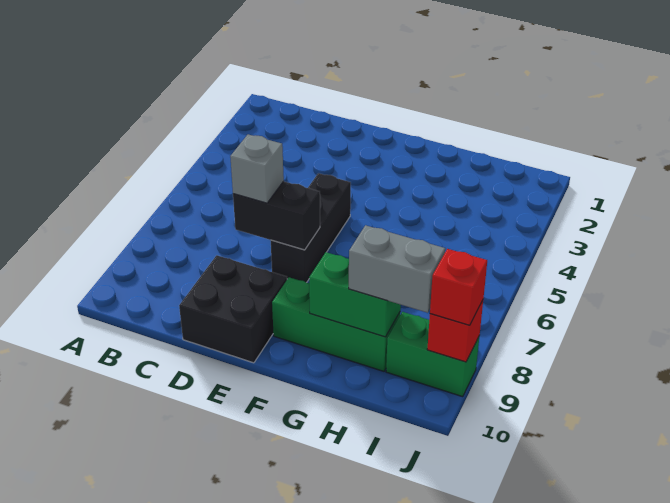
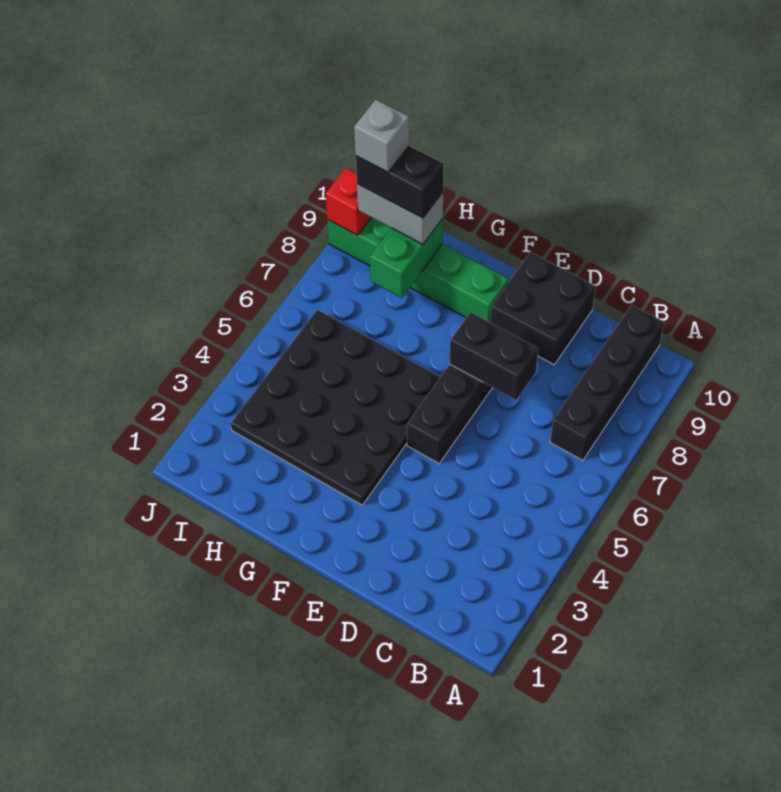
none -> black brick B7:B10 level 1
grey brick D7 level 3 -> grey brick I9 level 5
none -> black plate F3:I6 level 1
green brick G9:H9 level 2 -> green brick H8:H9 level 2
none -> black brick H9:I9 level 4
red brick J9 level 3 -> none

